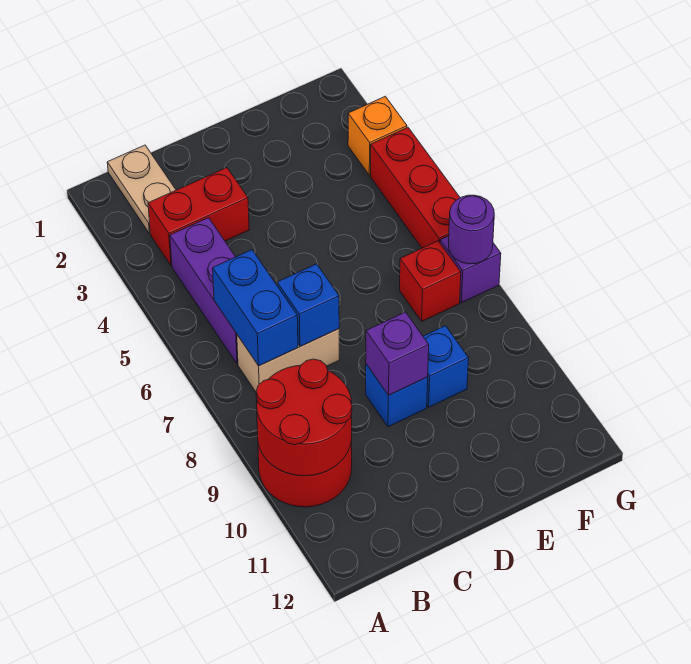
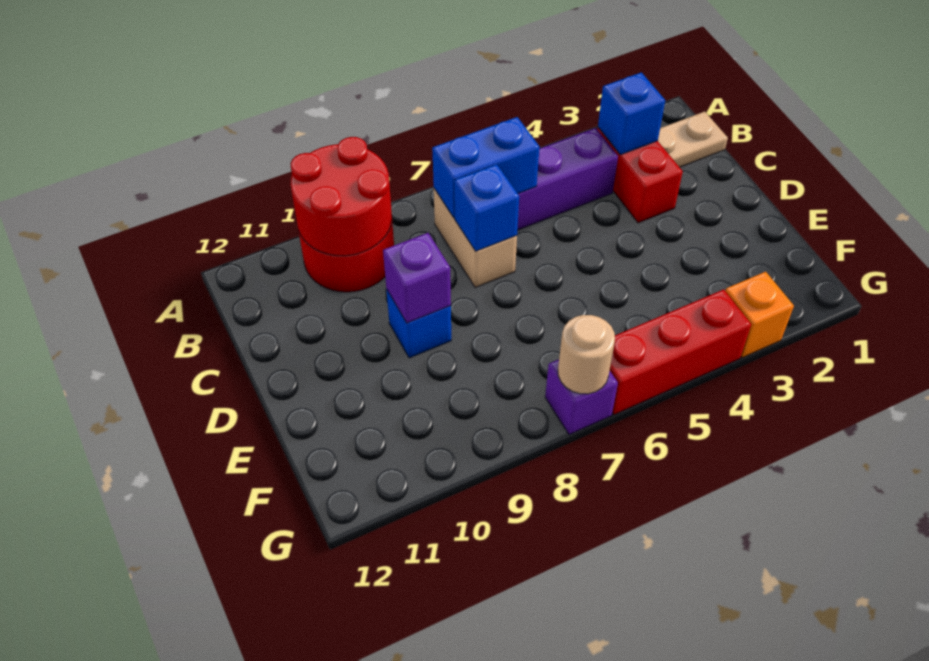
blue brick E9 level 1 -> blue brick B3 level 2
red brick F7 level 1 -> none
purple round brick G7 level 2 -> tan round brick G7 level 2

